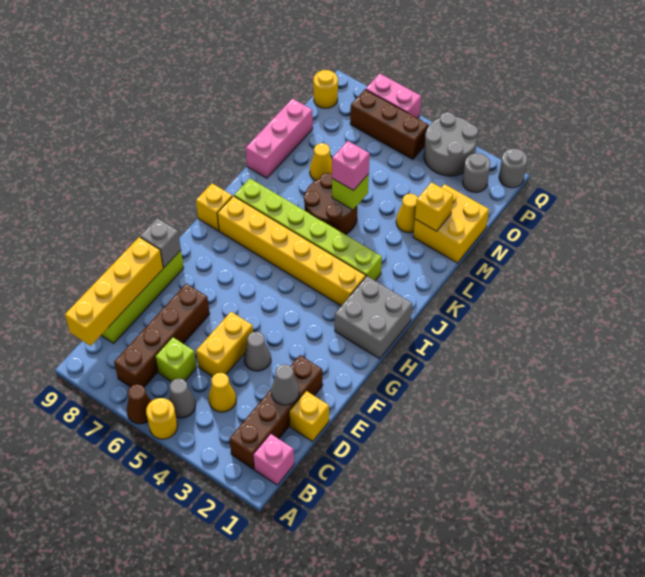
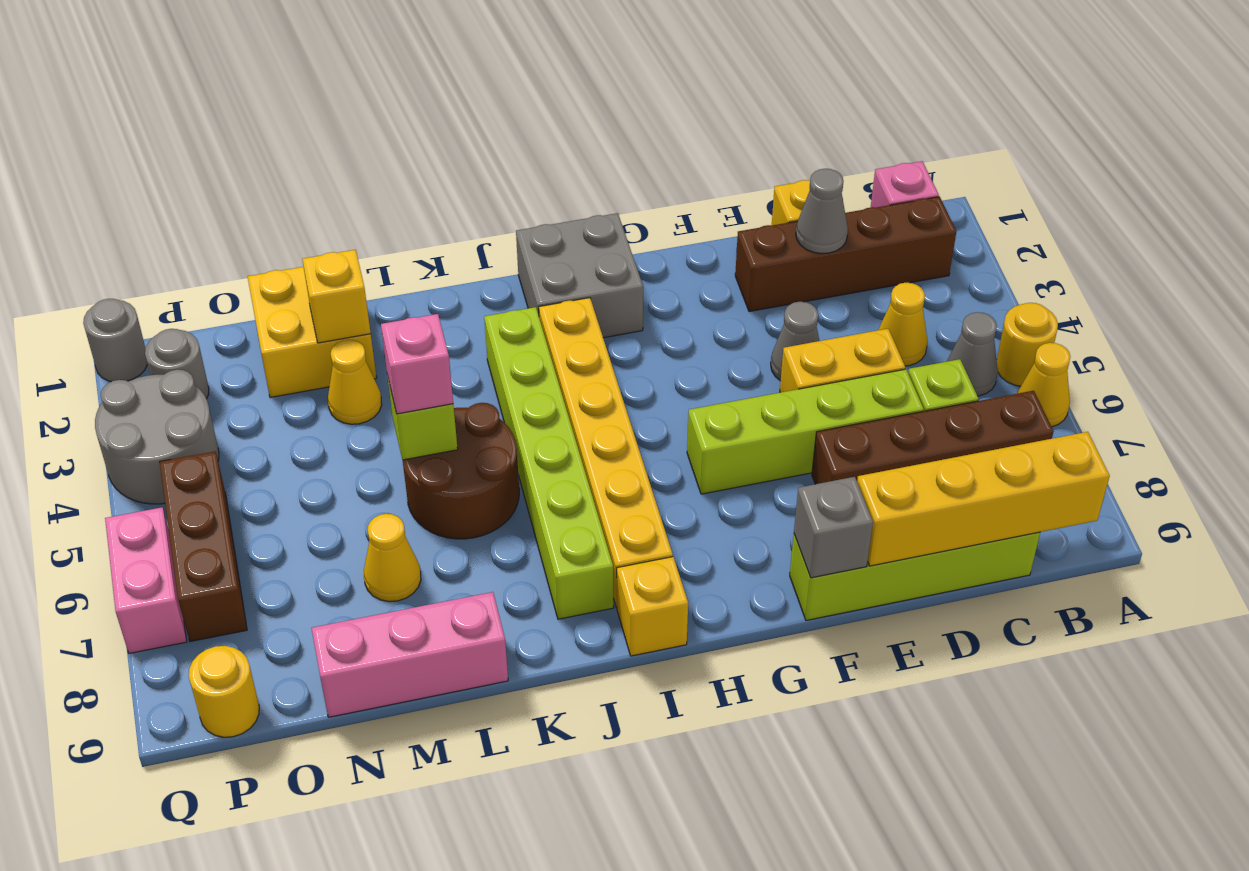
brown cone A6 level 1 -> yellow cone A6 level 1
none -> lime brick D6:G6 level 1

